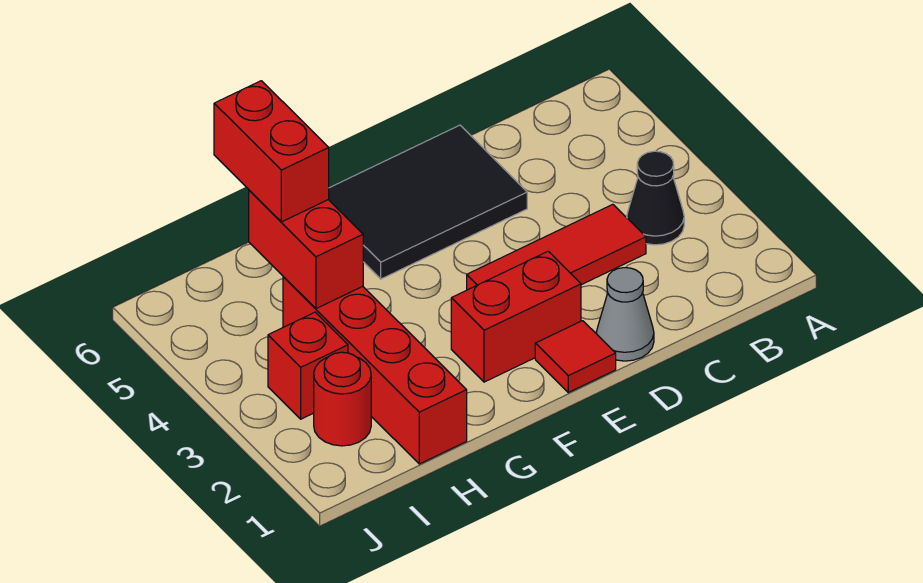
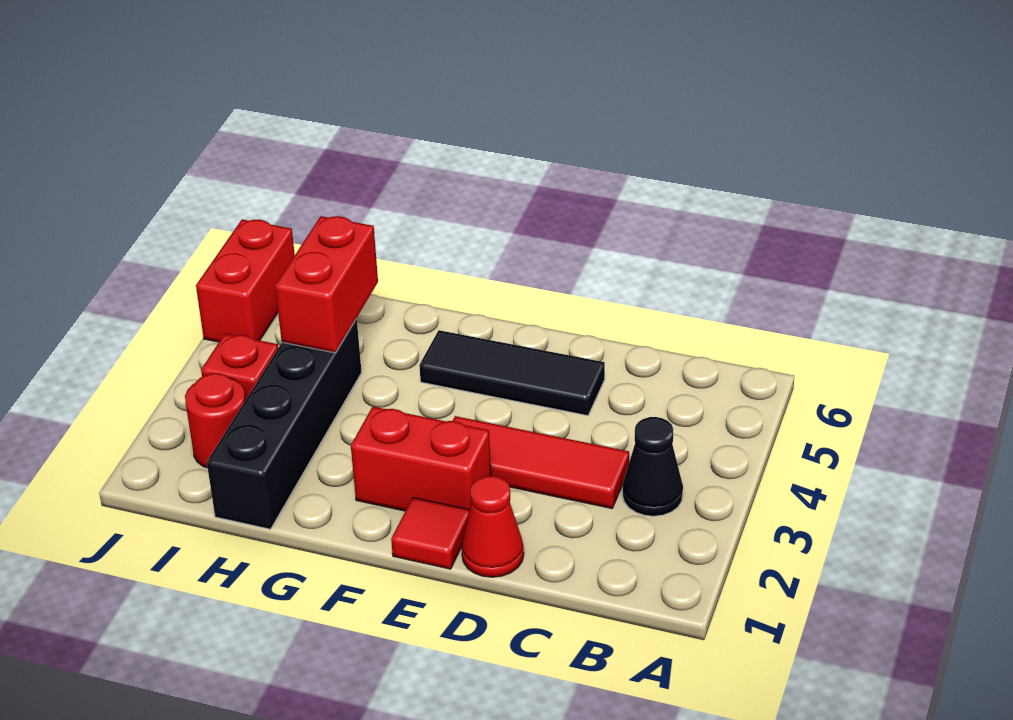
grey cone D1 level 1 -> red cone D1 level 1
black tile D5:F6 level 1 -> black tile D5:F5 level 1
red brick H1:H4 level 1 -> black brick H1:H4 level 1
red brick H5:H6 level 3 -> red brick J5:J6 level 1

